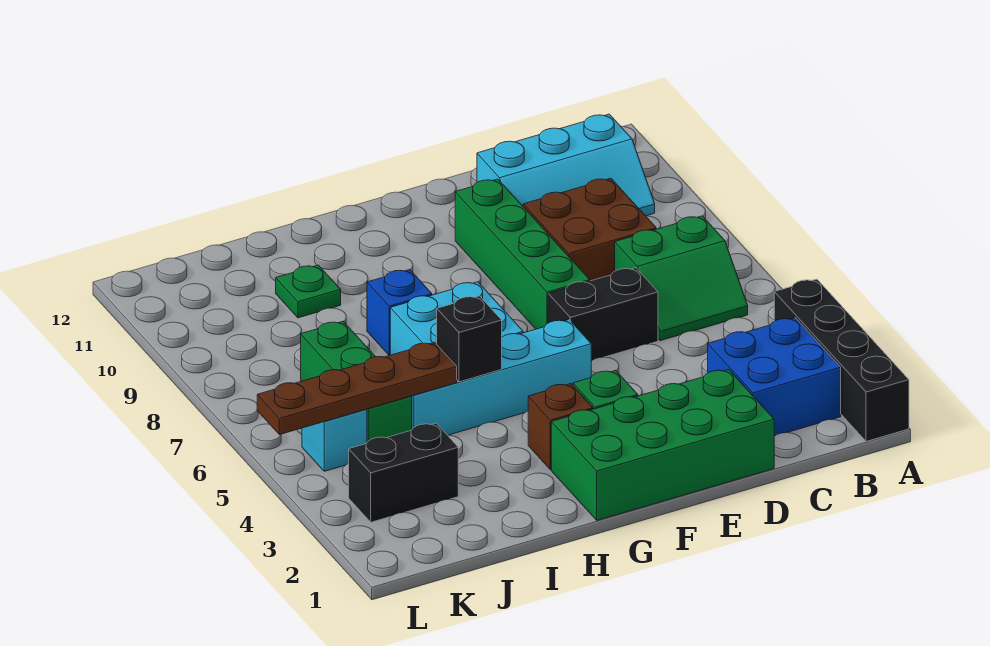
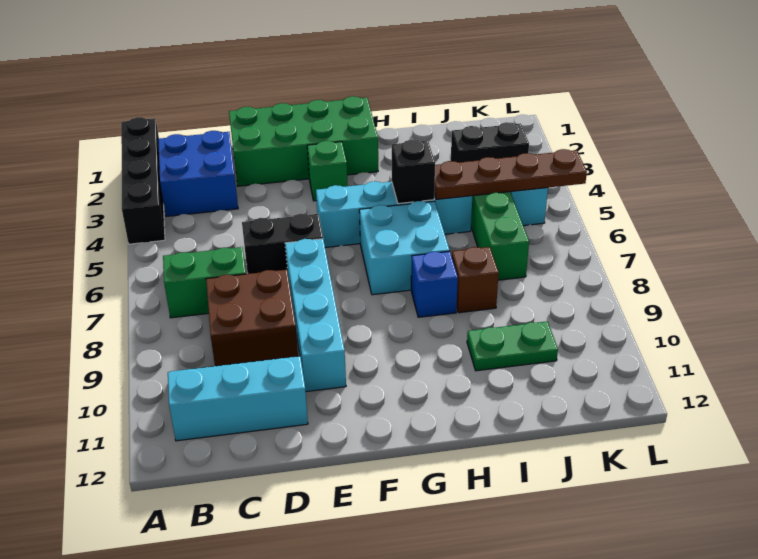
green brick E7:E10 level 1 -> cyan brick E7:E10 level 1
brown brick G3 level 1 -> brown brick I8 level 1
green plate I10 level 1 -> green plate I10:J10 level 1

